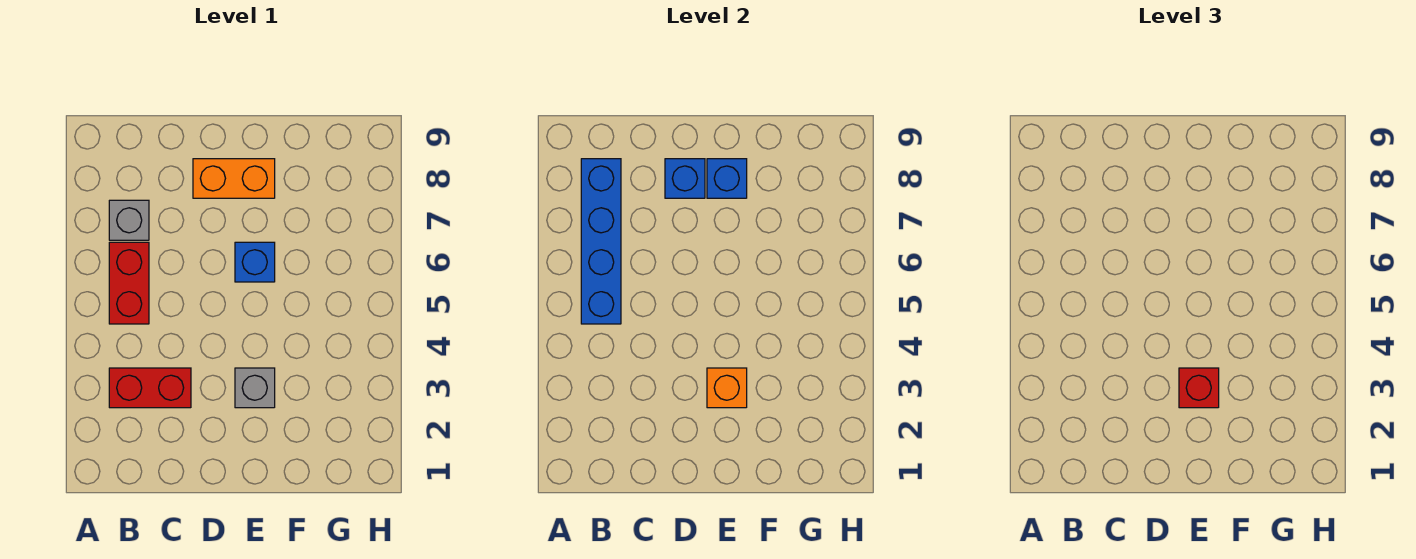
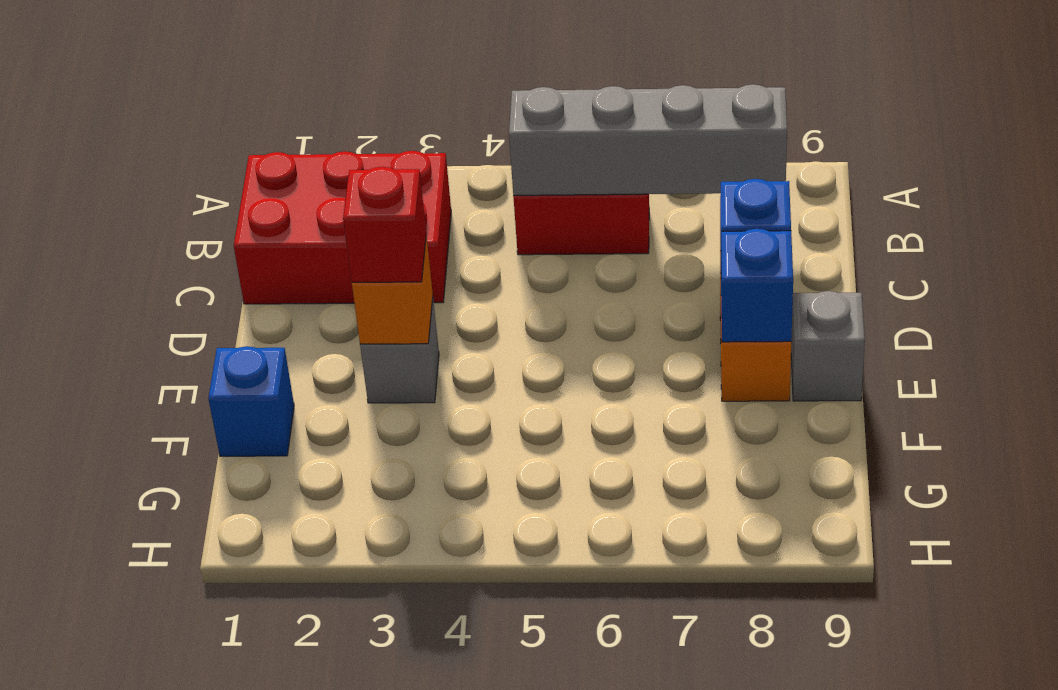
red brick B3:C3 level 1 -> red brick B1:C3 level 1
blue brick B5:B8 level 2 -> grey brick B5:B8 level 2
grey brick B7 level 1 -> grey brick E9 level 1
blue brick E6 level 1 -> blue brick F1 level 1

